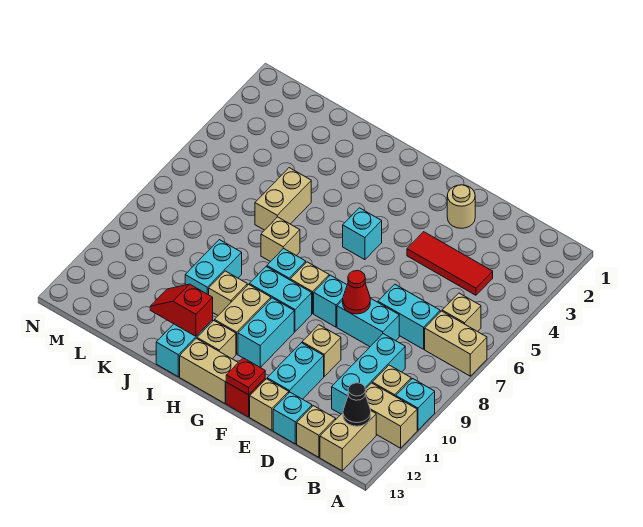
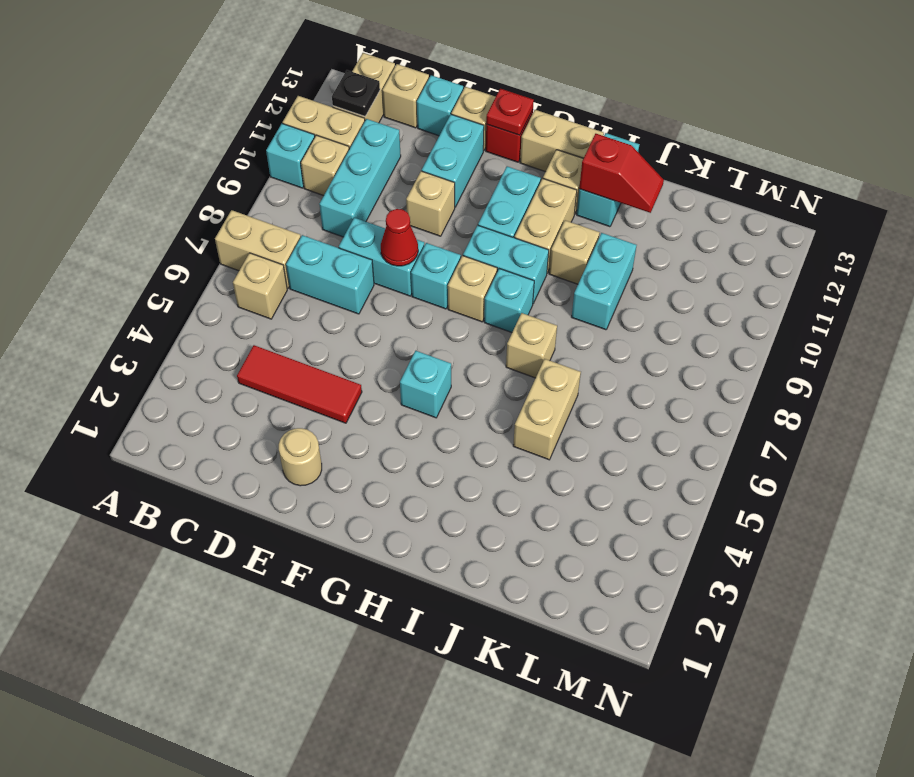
black cone B12 level 2 -> black plate B12 level 2

